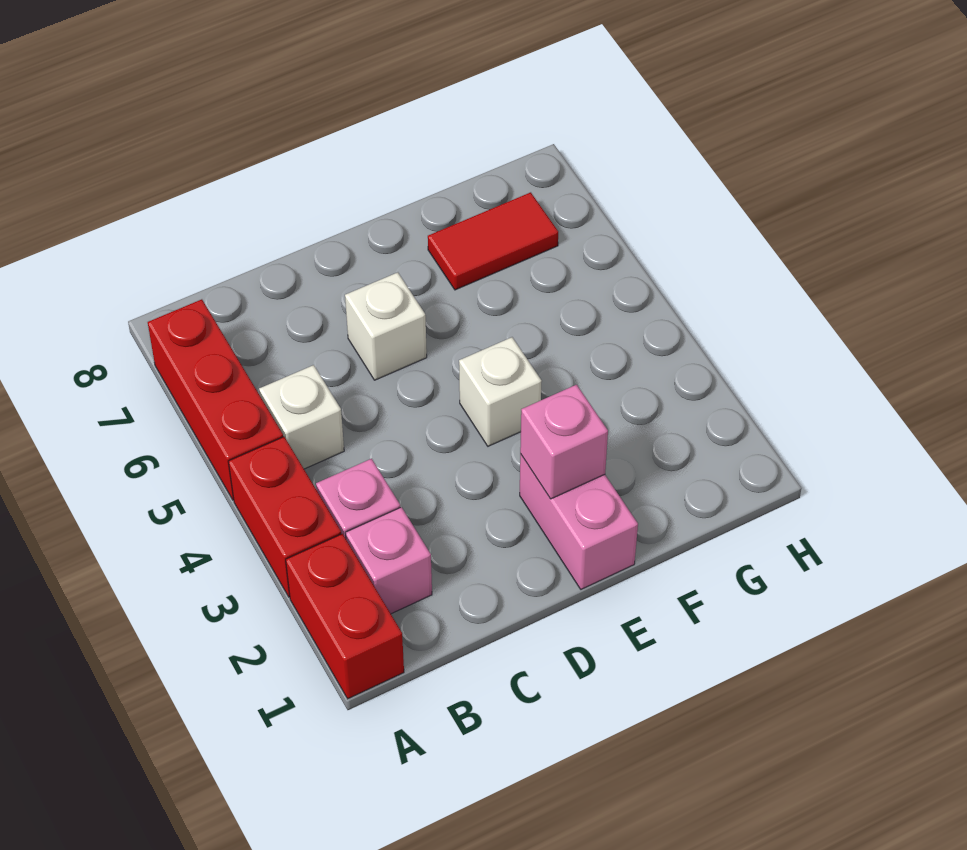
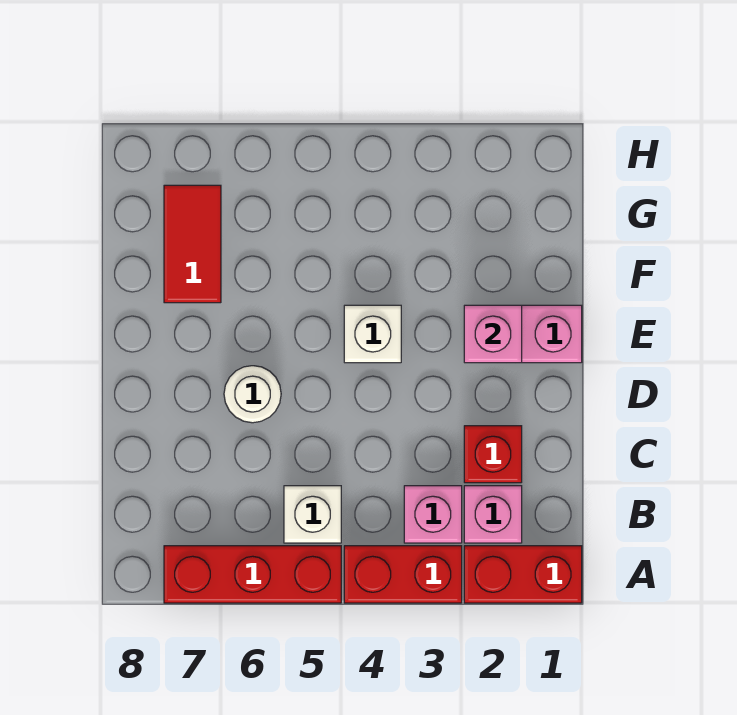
none -> red brick C2 level 1
white brick D6 level 1 -> white round brick D6 level 1

